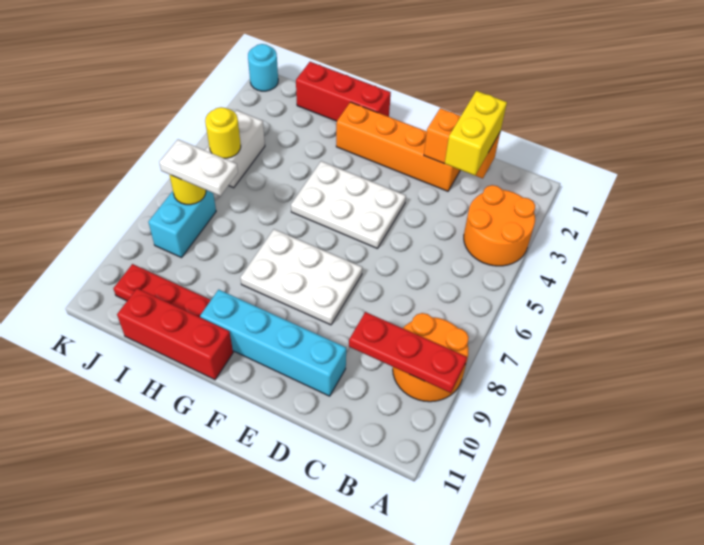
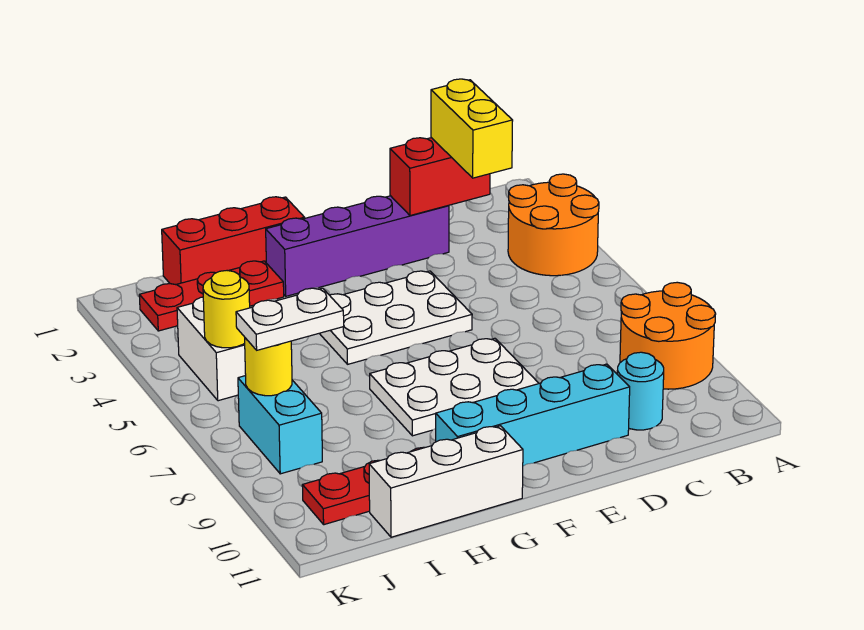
red plate A9:C9 level 2 -> red plate H2:J2 level 1
orange brick C2:D2 level 2 -> red brick C2:D2 level 2
orange brick D2:G2 level 1 -> purple brick D2:G2 level 1
red brick G11:I11 level 1 -> white brick G11:I11 level 1
cyan round brick K1 level 1 -> cyan round brick C10 level 1

